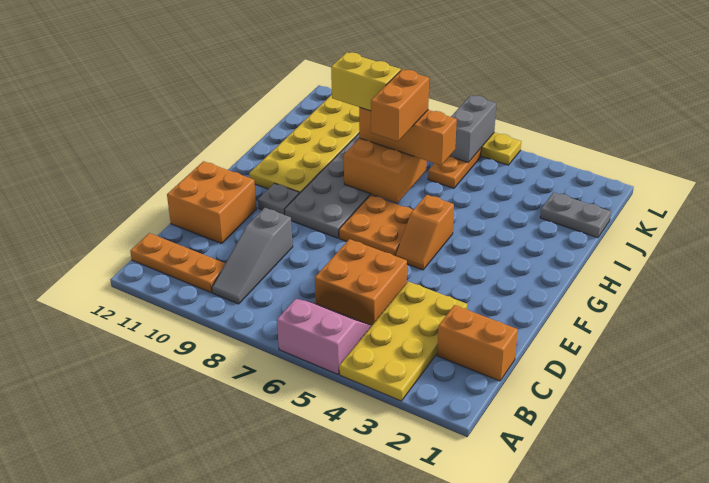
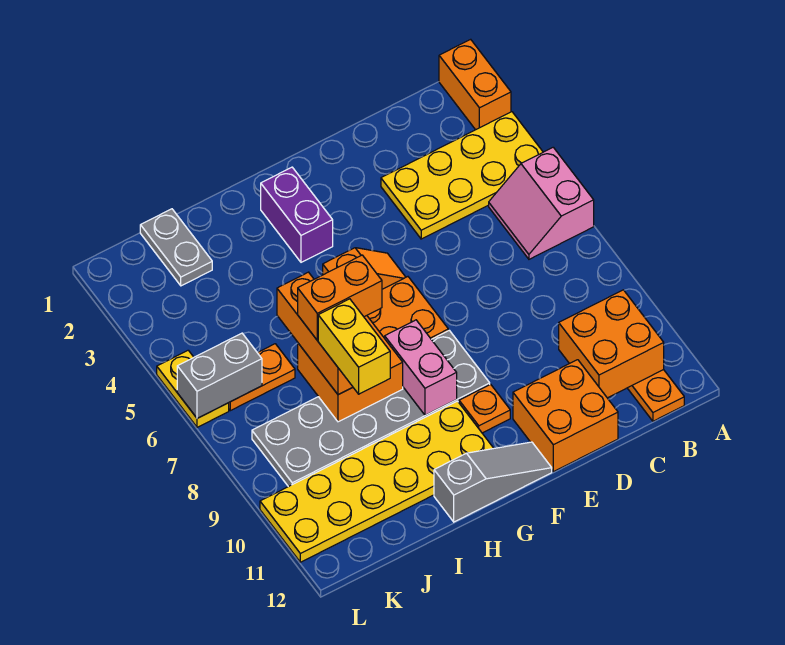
grey slope B9:D9 level 1 top D -> grey slope F12:H12 level 1 top H
orange brick C1:C2 level 1 -> orange brick A1:A2 level 1
orange brick C5:D6 level 1 -> orange brick B10:C11 level 2
grey plate F10 level 1 -> orange plate F10 level 1
none -> purple brick G2:G3 level 1
none -> pink brick G8:G9 level 2

